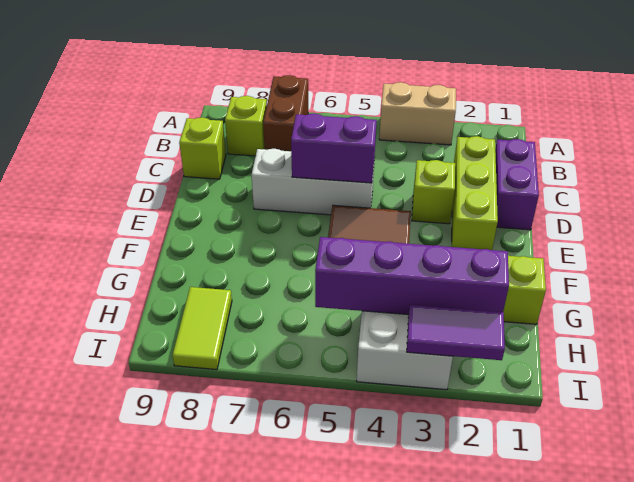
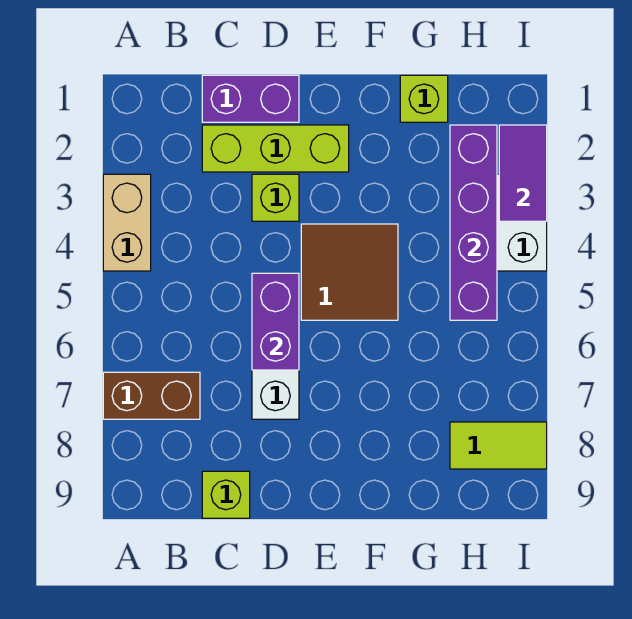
lime brick B8 level 1 -> none

